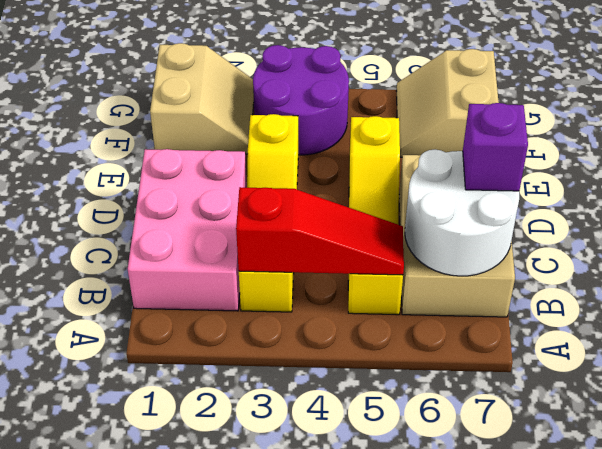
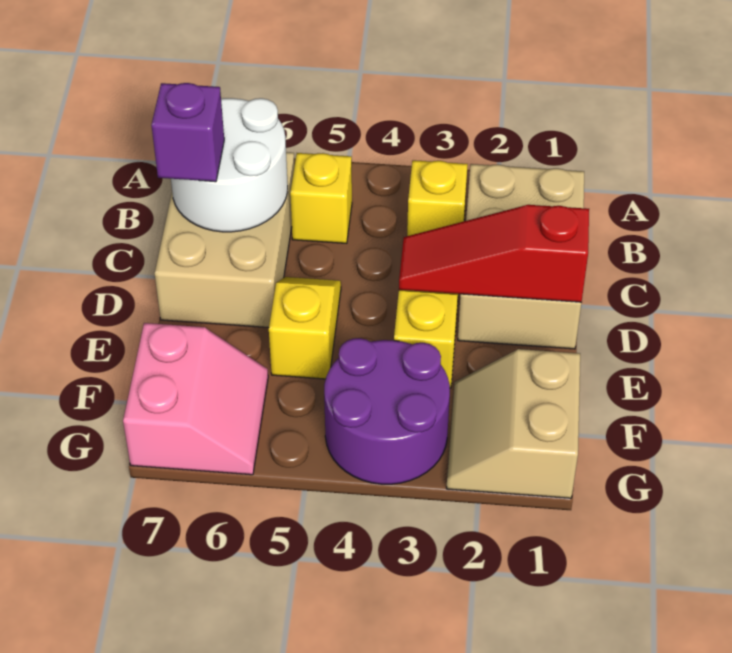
pink brick B1:D2 level 1 -> tan brick B1:D2 level 1
red slope B3:B5 level 2 top 3 -> red slope D1:D3 level 2 top 1
tan slope F6:G7 level 1 top 7 -> pink slope F6:G7 level 1 top 7

